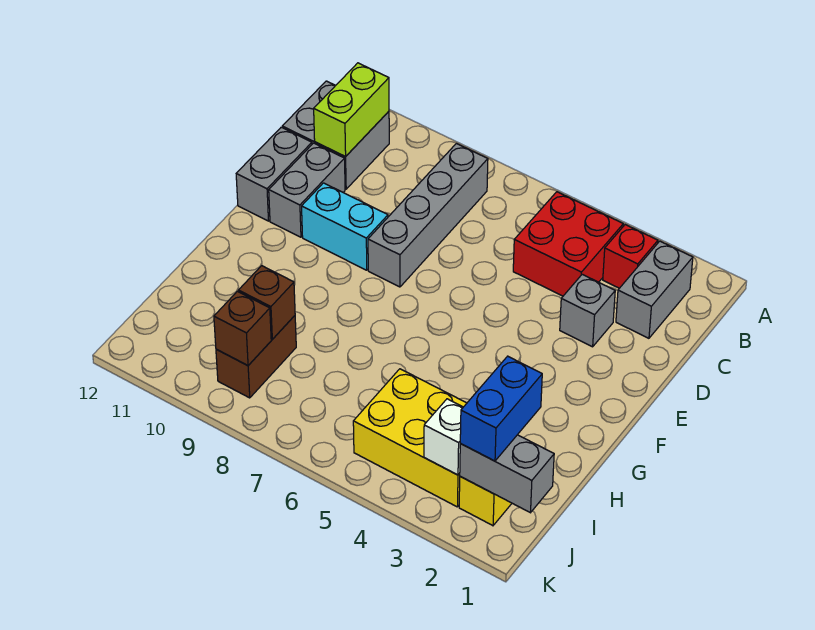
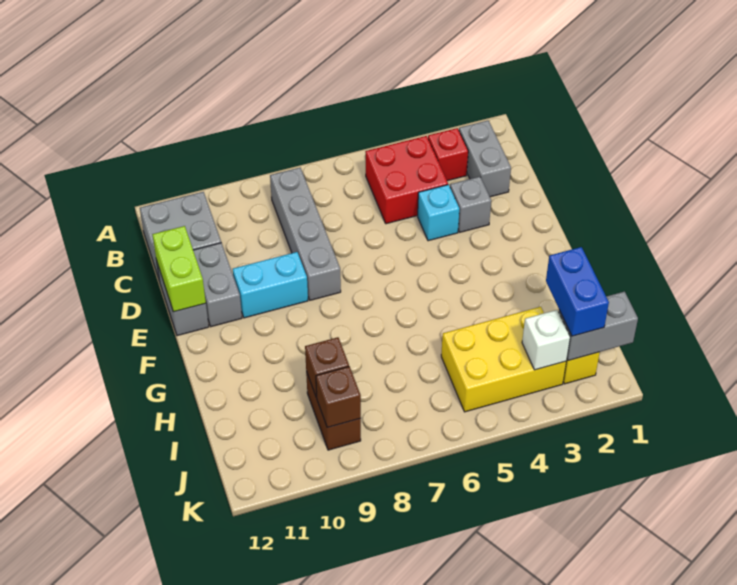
lime brick B11:C11 level 2 -> lime brick D12:E12 level 2
none -> cyan brick D4 level 1

